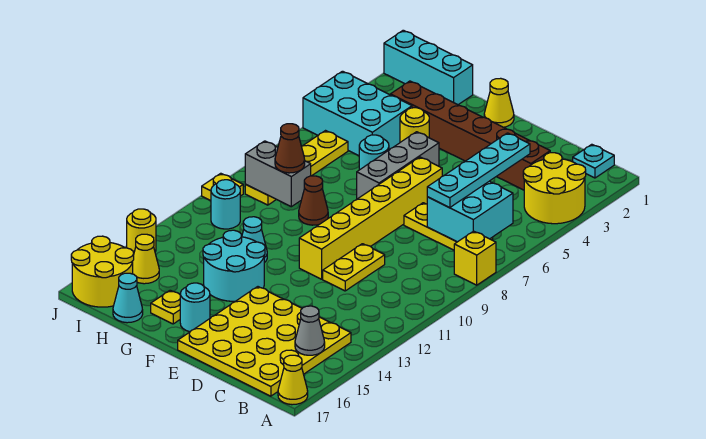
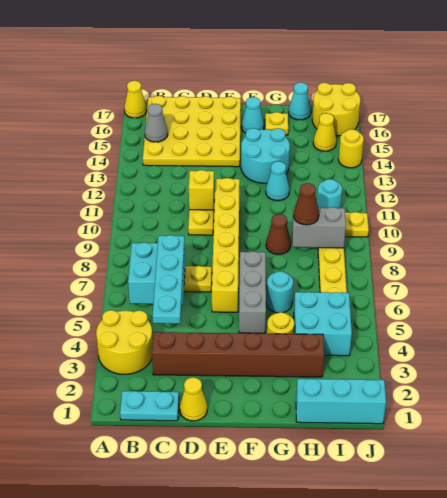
yellow brick A8 level 1 -> yellow brick D11 level 2
cyan plate B1 level 1 -> cyan plate B1:C1 level 1
yellow cone F1 level 1 -> yellow cone D1 level 1
cyan round brick F16 level 1 -> cyan cone F16 level 1
cyan brick H4:J5 level 1 -> cyan brick H4:I5 level 1

